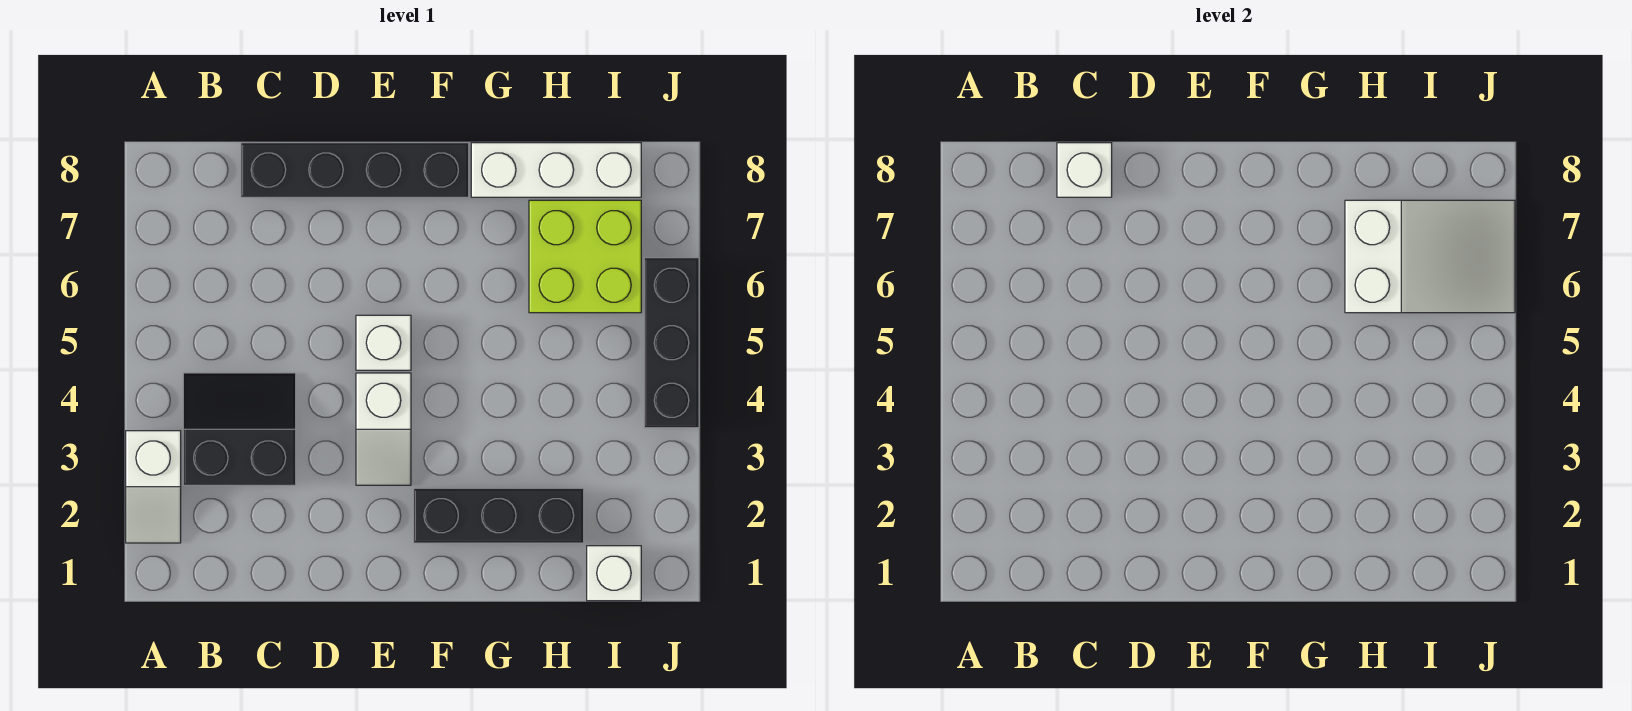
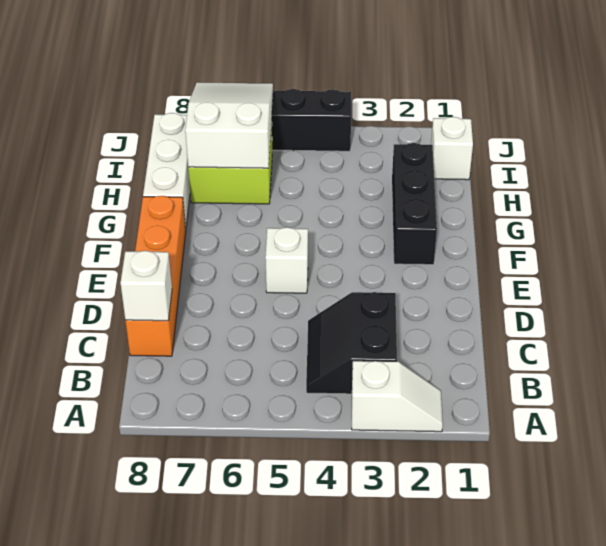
black brick C8:F8 level 1 -> orange brick C8:F8 level 1
white slope E3:E4 level 1 top 4 -> none

